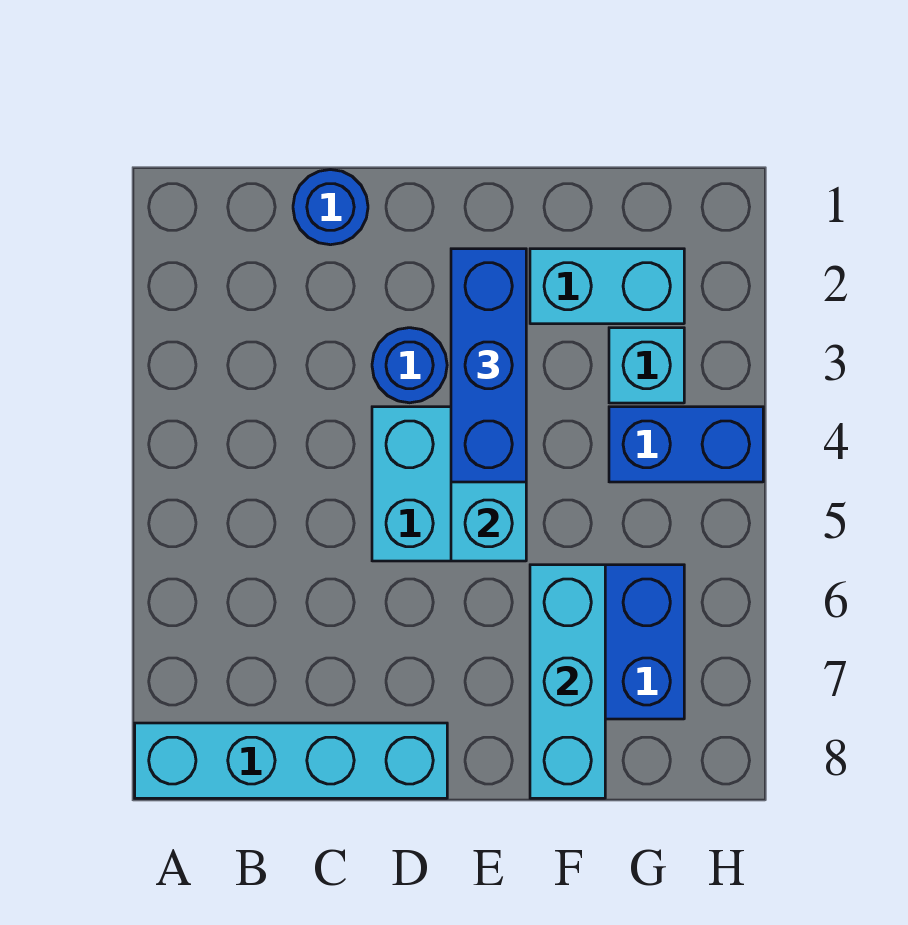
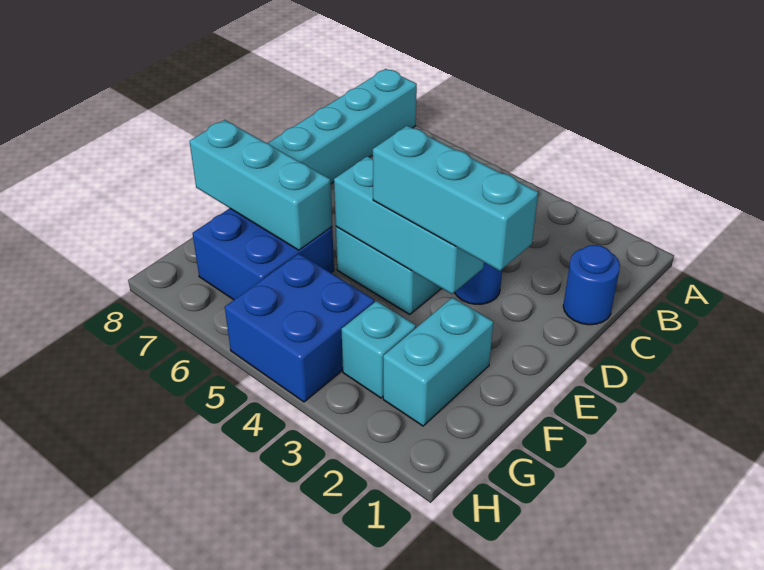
blue brick E2:E4 level 3 -> cyan brick E2:E4 level 3
blue brick G4:H4 level 1 -> blue brick G4:H5 level 1

